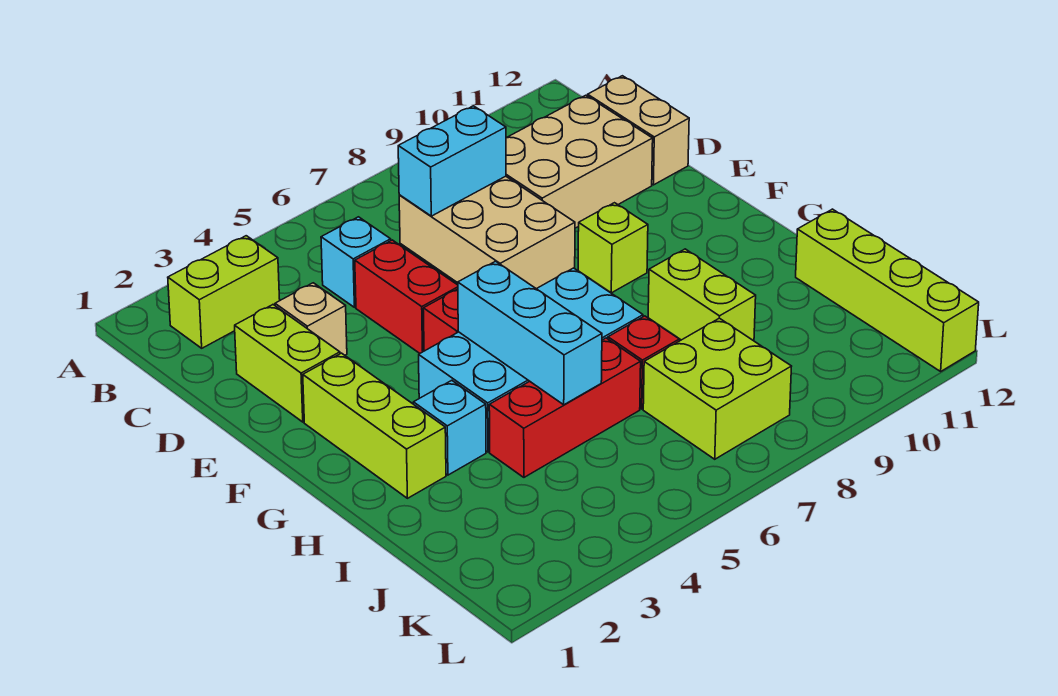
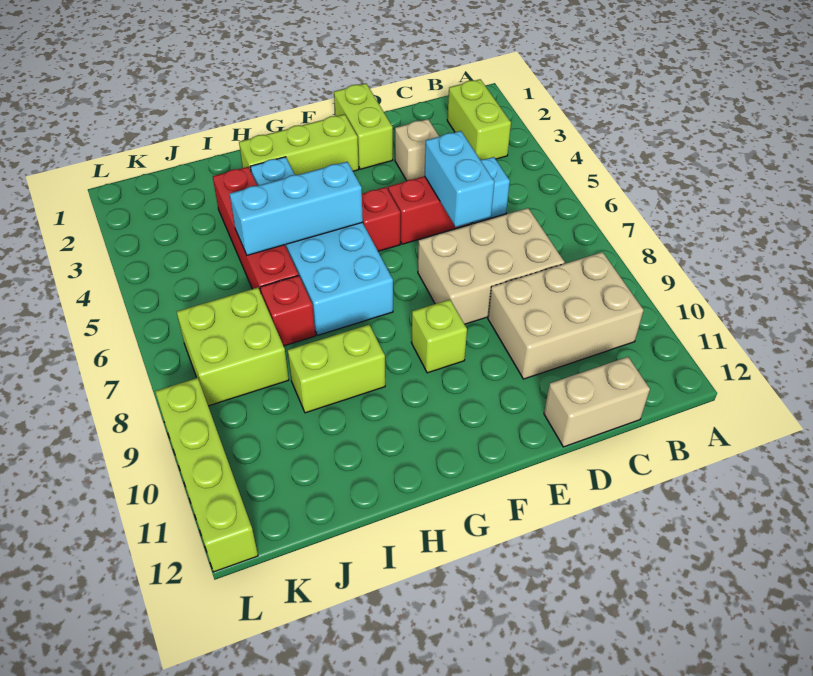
cyan brick C7:C8 level 2 -> cyan brick D5:D6 level 2
tan brick C9:D11 level 1 -> tan brick B9:D10 level 1
lime brick D2:E2 level 1 -> lime brick E1:E2 level 1
red brick I4:I6 level 1 -> red brick I3:I6 level 1
lime brick I12:L12 level 1 -> lime brick L9:L12 level 1

